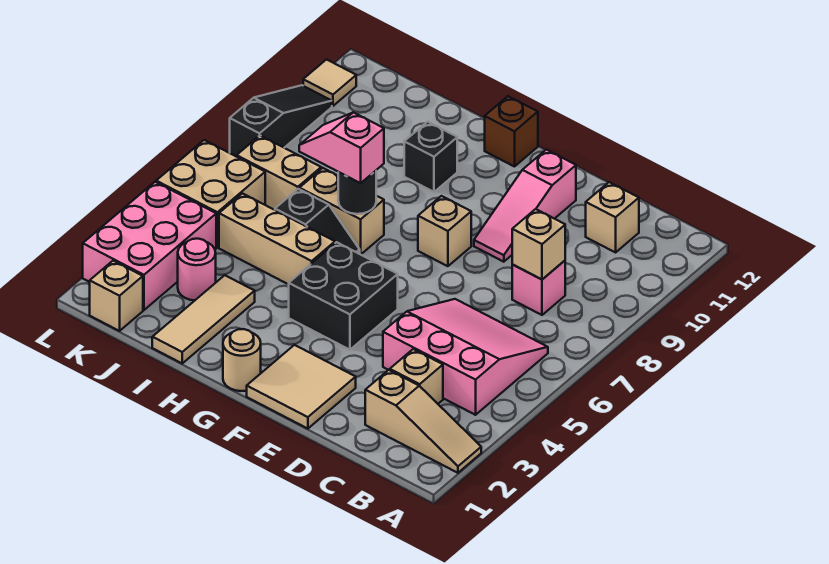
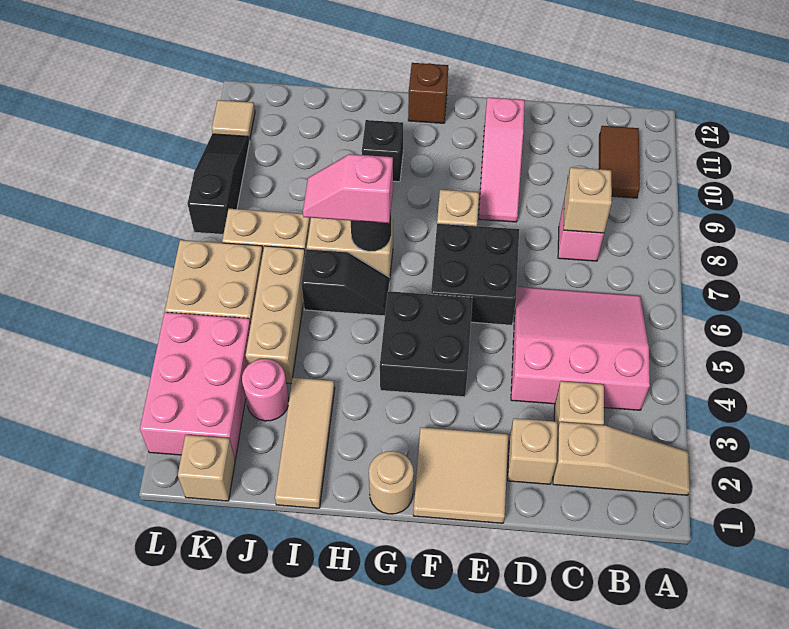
none -> brown tile B10:B11 level 1
tan brick C11 level 1 -> tan brick D2 level 1
none -> black brick E6:F7 level 1
tan brick H5:J5 level 1 -> tan brick J4:J6 level 1

